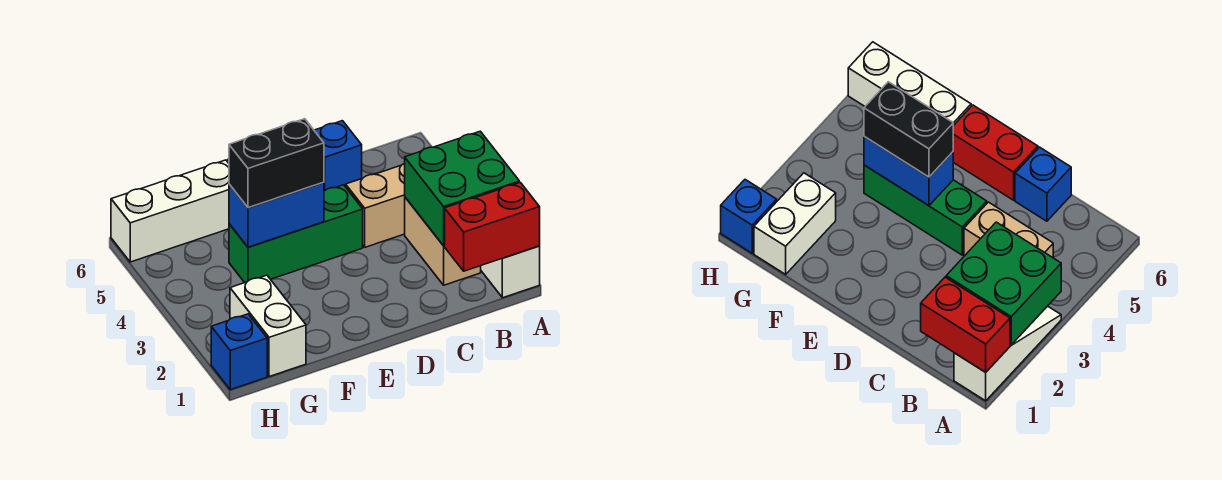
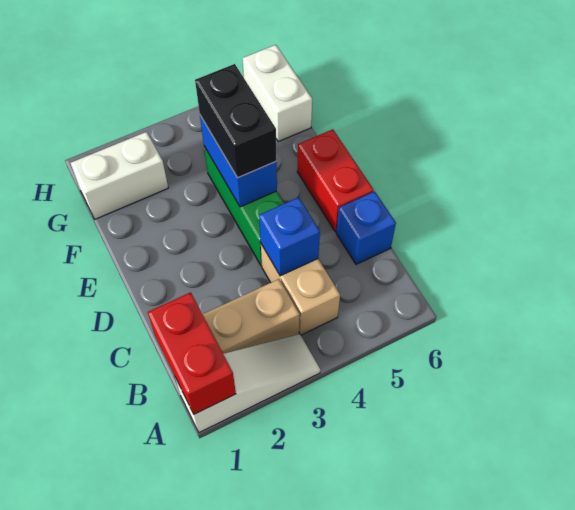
green brick A2:B3 level 2 -> none
white brick F6:H6 level 1 -> white brick G6:H6 level 1
blue brick H1 level 1 -> blue brick C4 level 2

